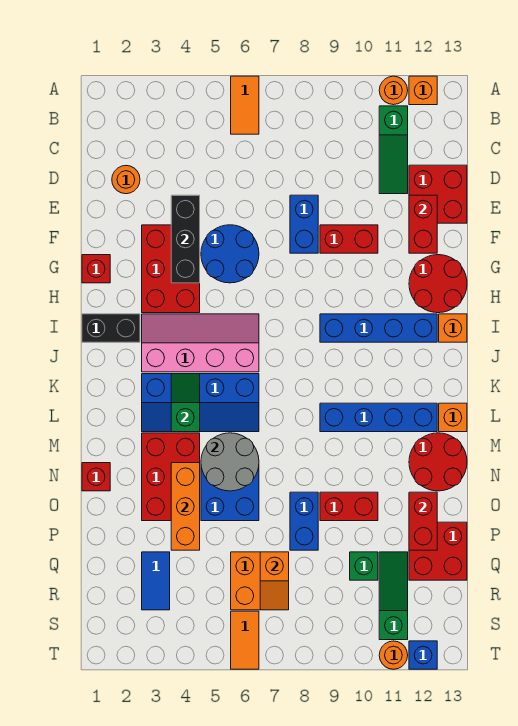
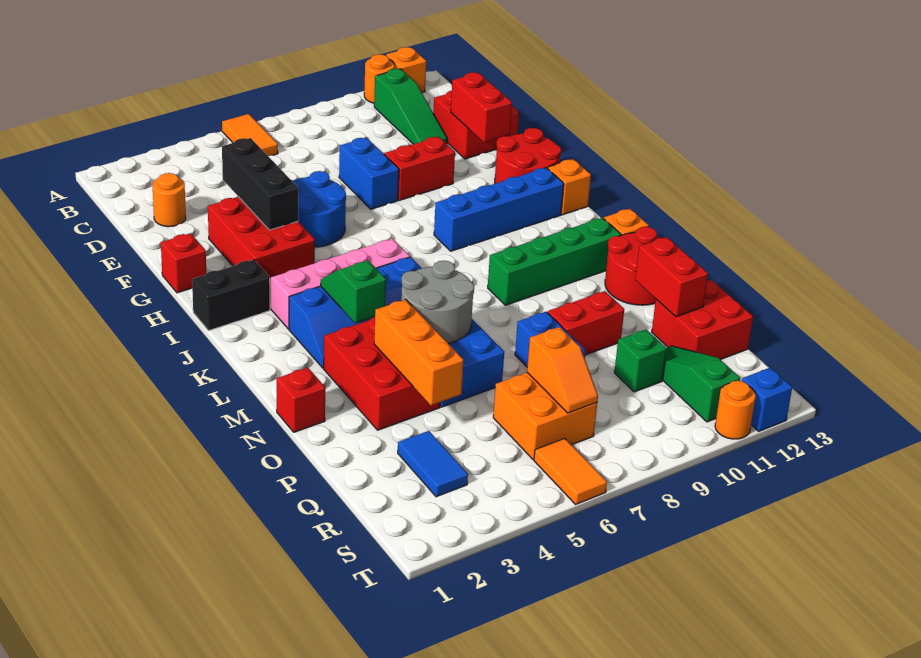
blue brick L9:L12 level 1 -> green brick L9:L12 level 1

